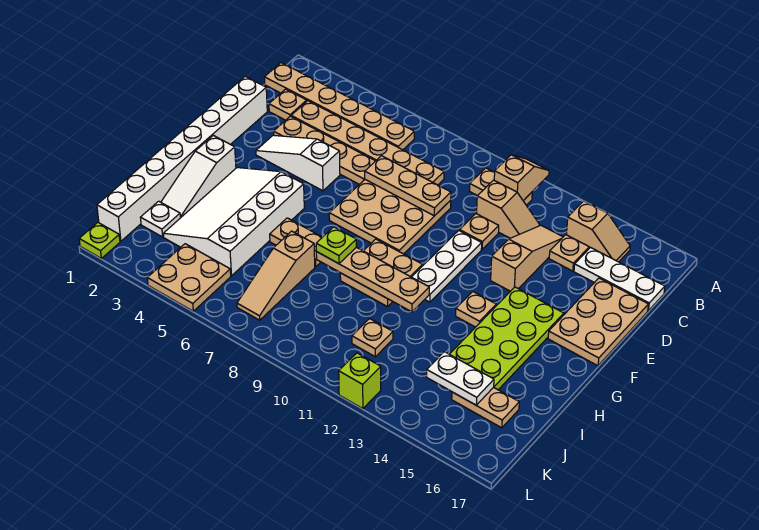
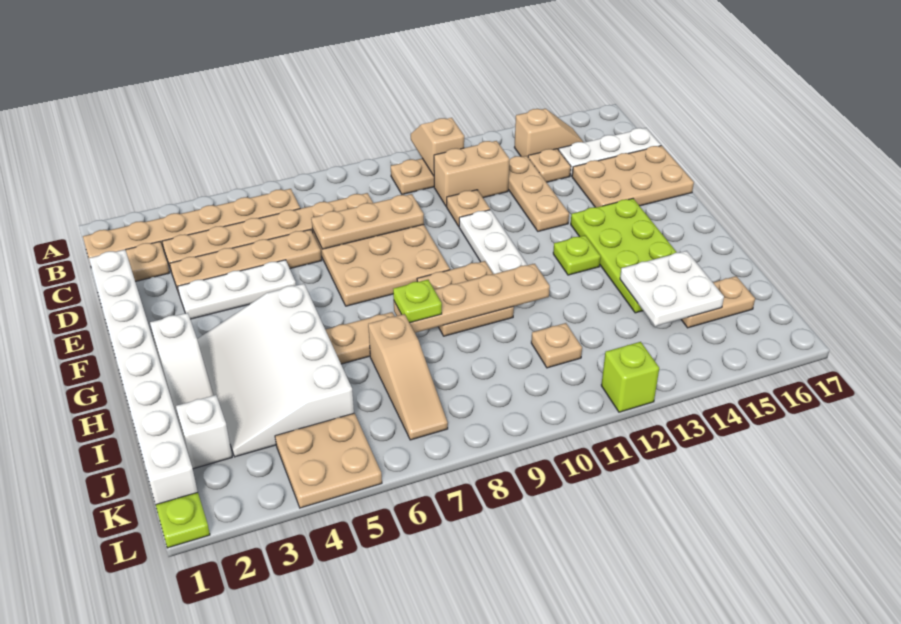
tan slope C11:C12 level 1 top 11 -> tan brick C11:C12 level 1
tan slope C13:E13 level 1 top E -> tan plate C13:E13 level 1
tan plate D16:F17 level 1 -> tan plate D15:E17 level 1
white slope E3:E5 level 1 top 5 -> white plate E3:E5 level 1
tan plate G13 level 1 -> lime plate G13 level 1
white plate J2 level 1 -> white brick J2 level 1
white plate J14:J15 level 2 -> white plate I14:J15 level 2

